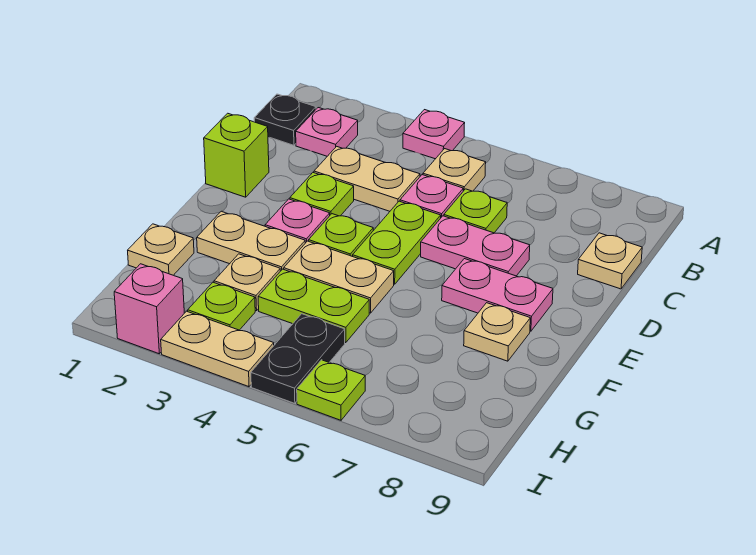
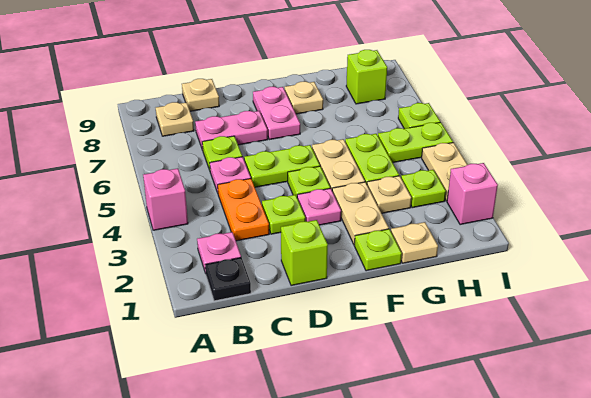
pink plate A4 level 1 -> pink brick A4 level 1
tan plate B5 level 1 -> tan plate B8 level 1
tan plate C3:C4 level 1 -> orange plate C3:C4 level 1
pink plate D6:D7 level 1 -> pink plate C7:D7 level 1
none -> lime plate F1 level 1
black plate H5:I5 level 1 -> lime plate H5:I5 level 1
none -> lime brick H8 level 1

